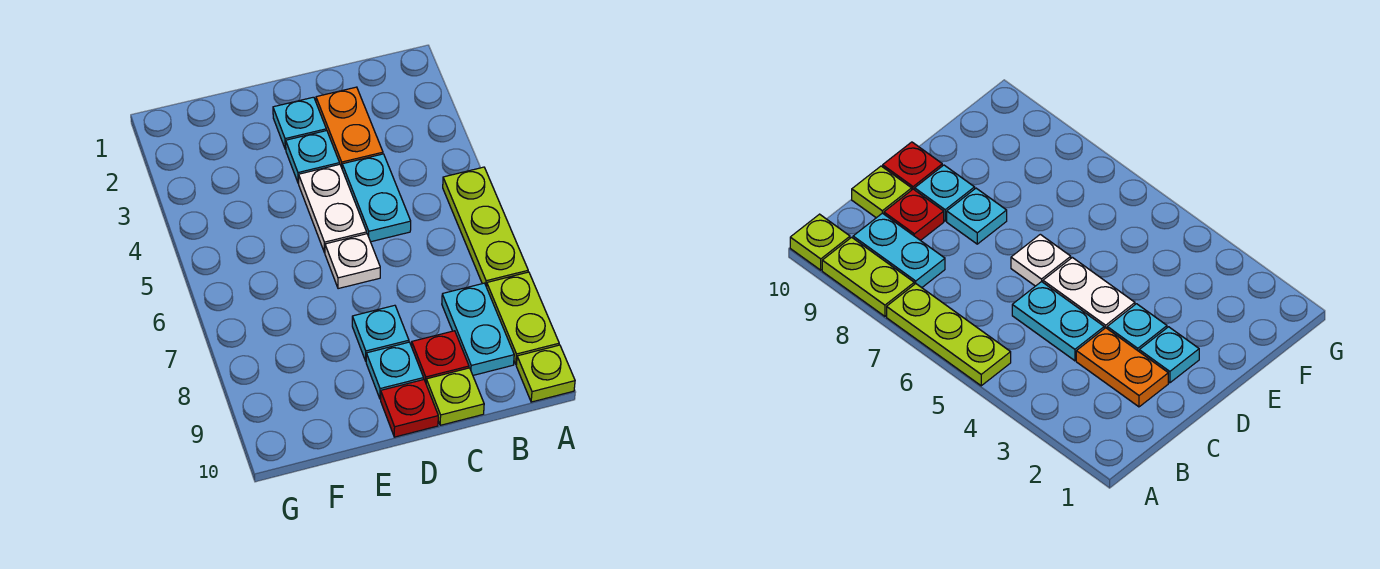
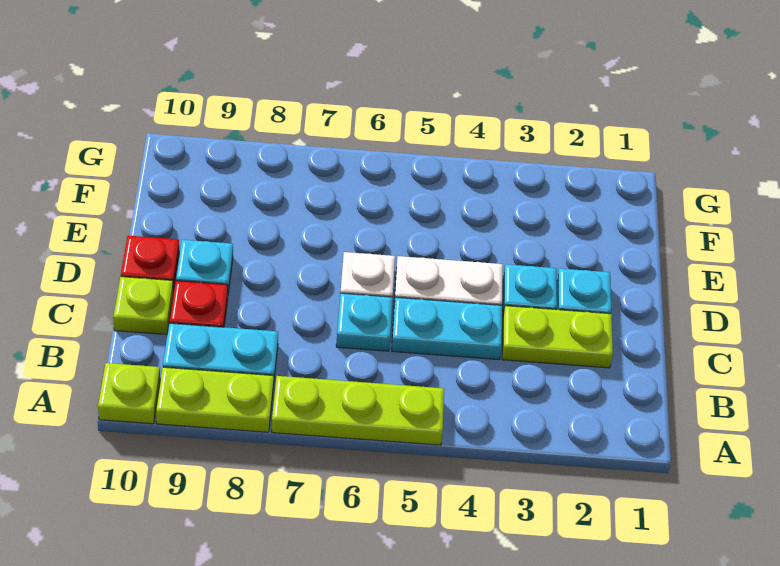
orange plate C2:C3 level 1 -> lime plate C2:C3 level 1
cyan plate D8 level 1 -> cyan plate C6 level 1

